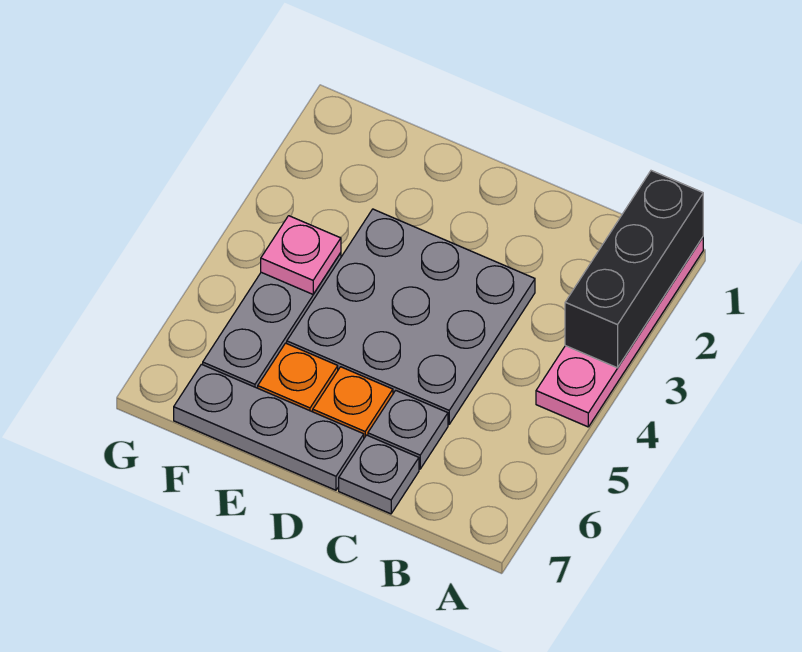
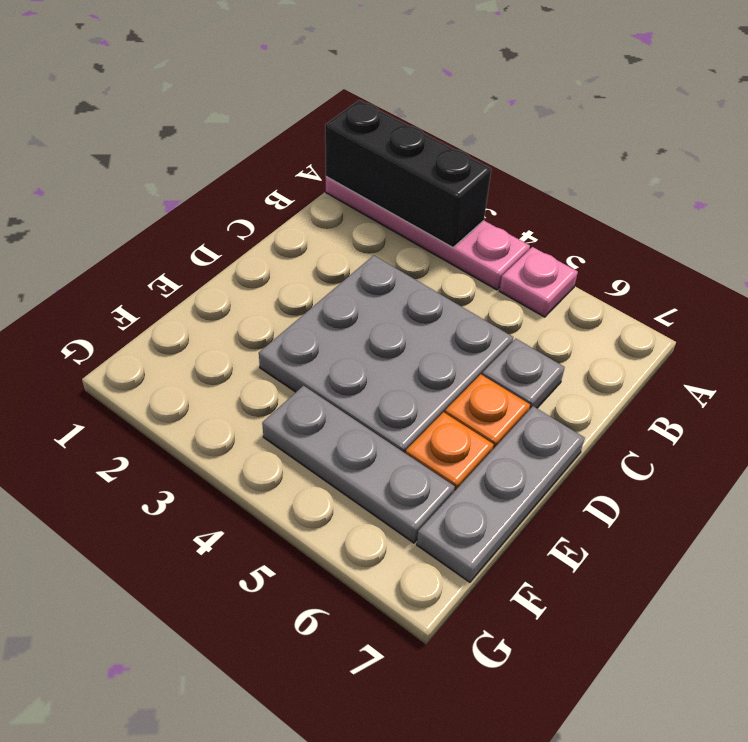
grey plate C7 level 1 -> none
pink plate F4 level 2 -> pink plate A5 level 1

